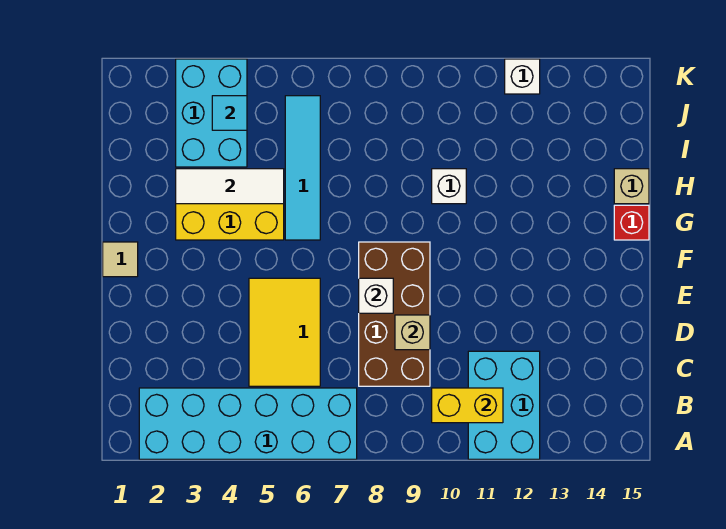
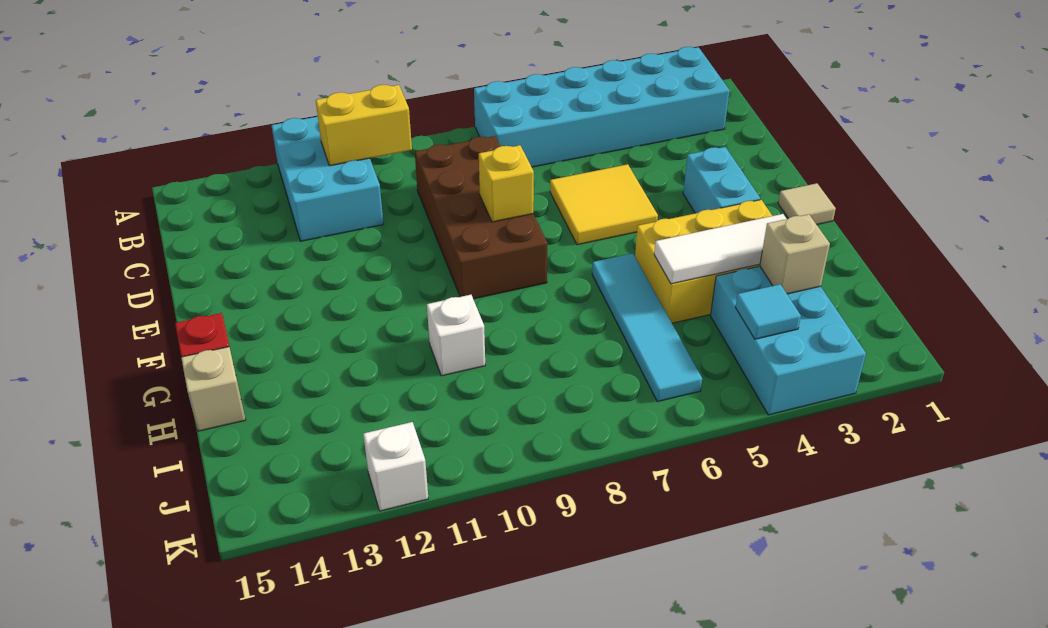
yellow tile C5:E6 level 1 -> yellow tile D5:E6 level 1
tan brick D9 level 2 -> tan brick I3 level 2
none -> cyan brick E3:F3 level 1
white brick E8 level 2 -> yellow brick E8 level 2

